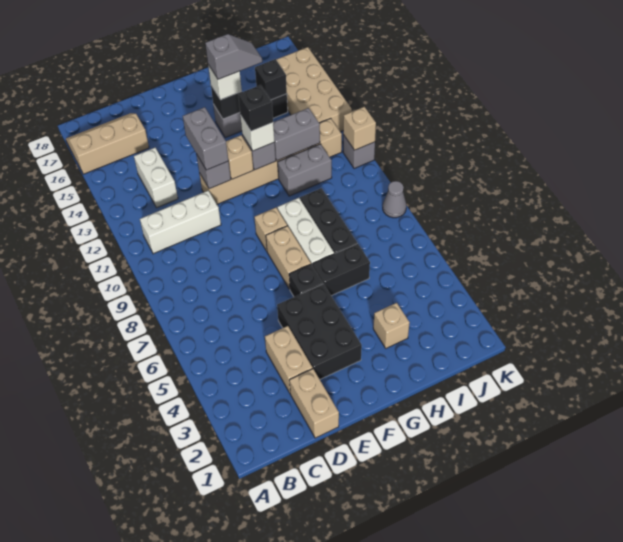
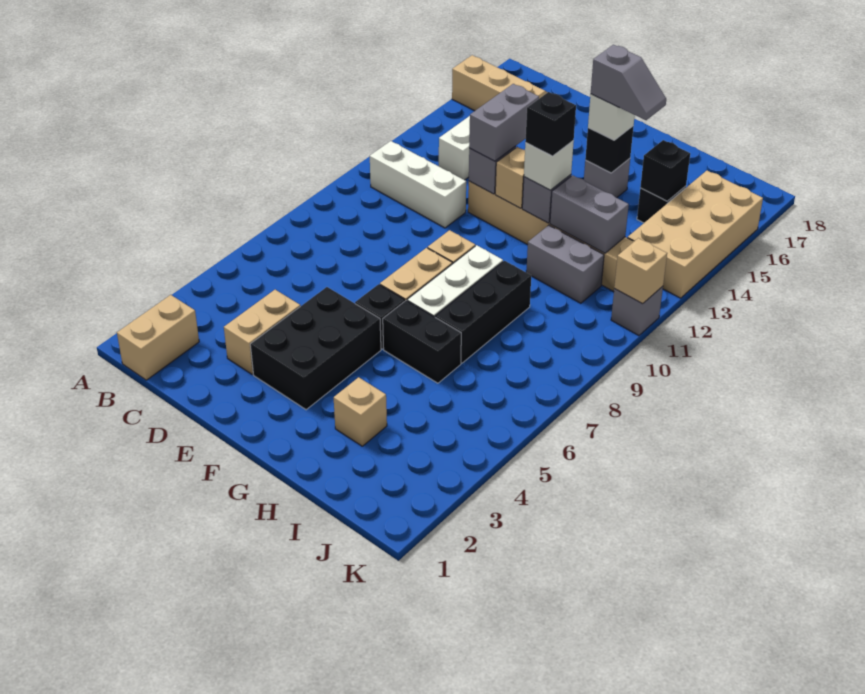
tan brick D1:D2 level 1 -> tan brick B1:B2 level 1
grey cone K8 level 1 -> none

